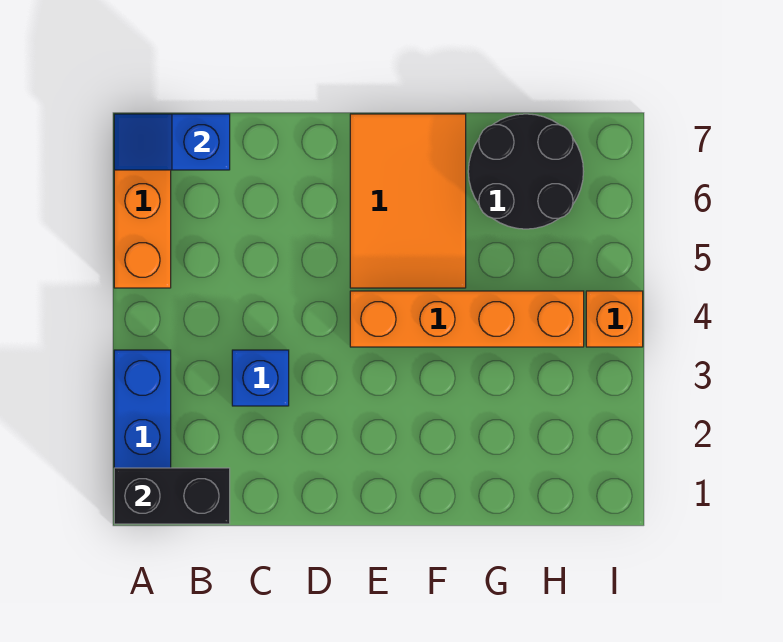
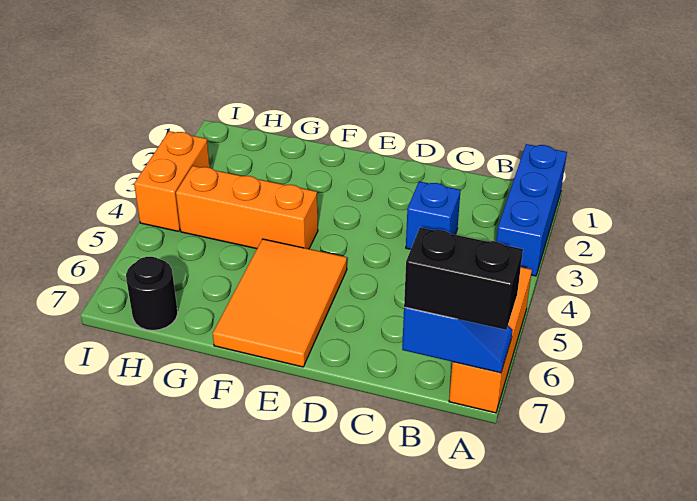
black brick A1:B1 level 2 -> black brick A7:B7 level 3
orange brick E4:H4 level 1 -> orange brick F4:H4 level 1
black round brick G6:H7 level 1 -> black round brick H7 level 1
orange brick I4 level 1 -> orange brick I3:I4 level 1

